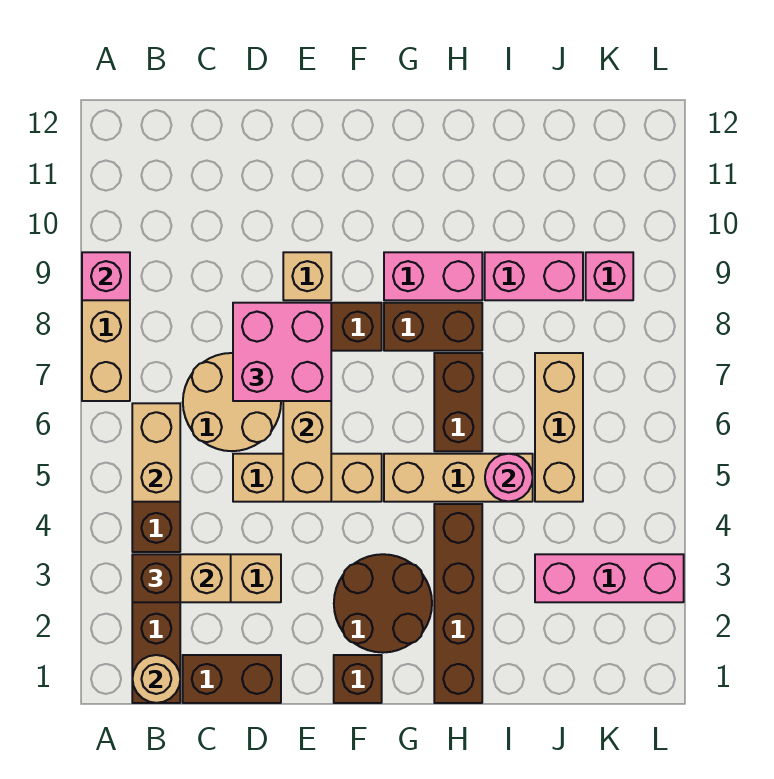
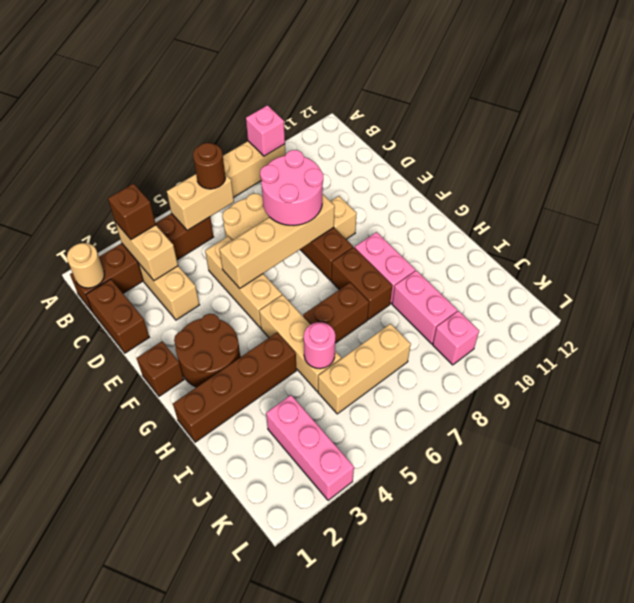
none -> brown round brick B6 level 3
pink brick D7:E8 level 3 -> pink round brick D7:E8 level 3

